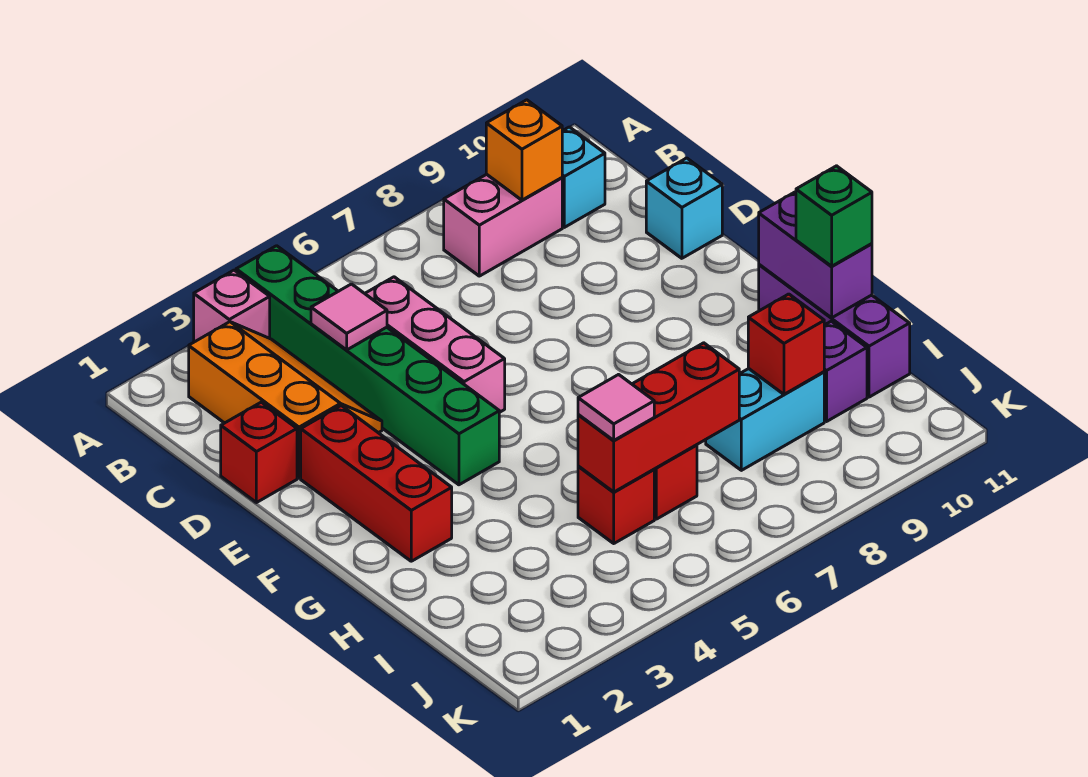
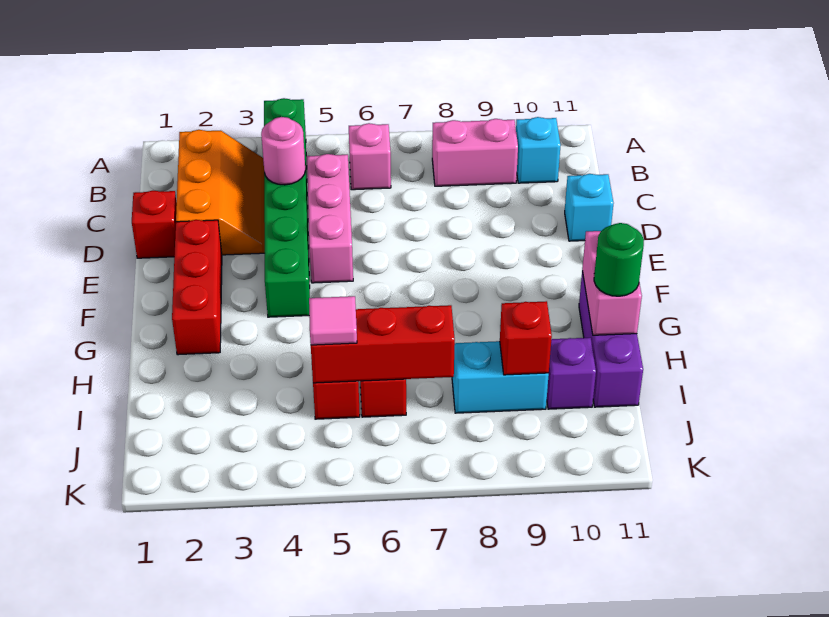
pink brick A3 level 1 -> pink brick B6 level 1
orange brick B9 level 2 -> none
pink tile C4 level 2 -> pink round brick C4 level 2
purple brick G11:H11 level 2 -> pink brick G11:H11 level 2
green brick H11 level 3 -> green round brick H11 level 3

